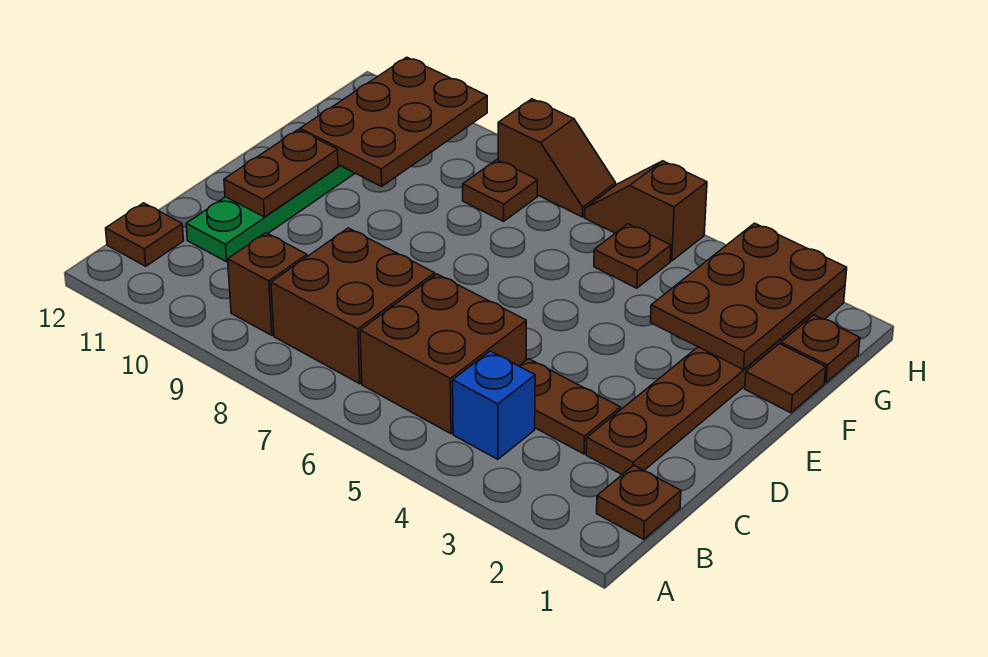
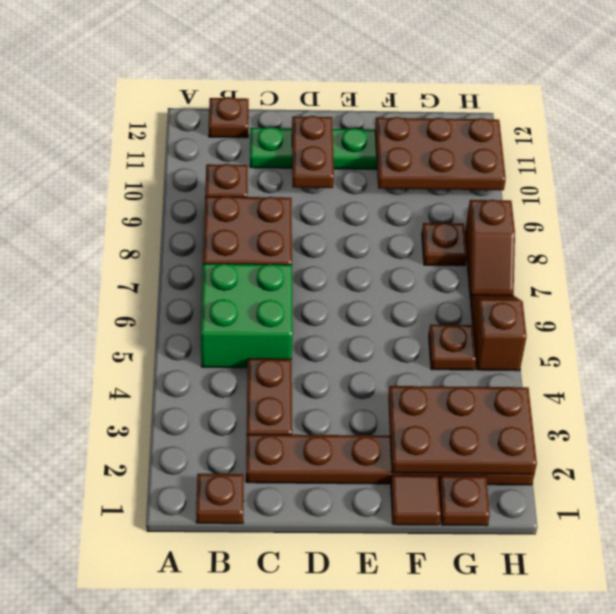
blue brick B4 level 1 -> none
brown brick B5:C6 level 1 -> green brick B5:C6 level 1
brown plate D11:E11 level 2 -> brown plate D10:D11 level 2

